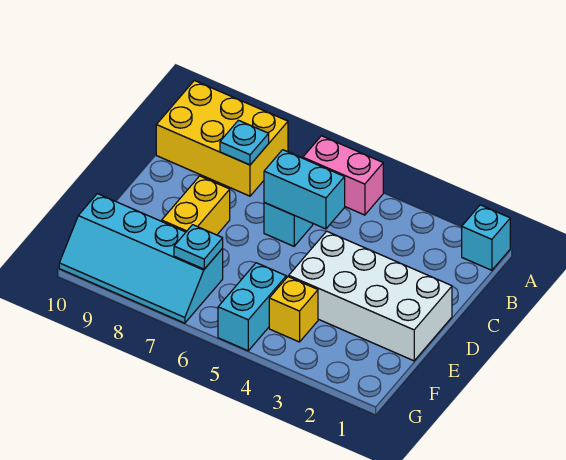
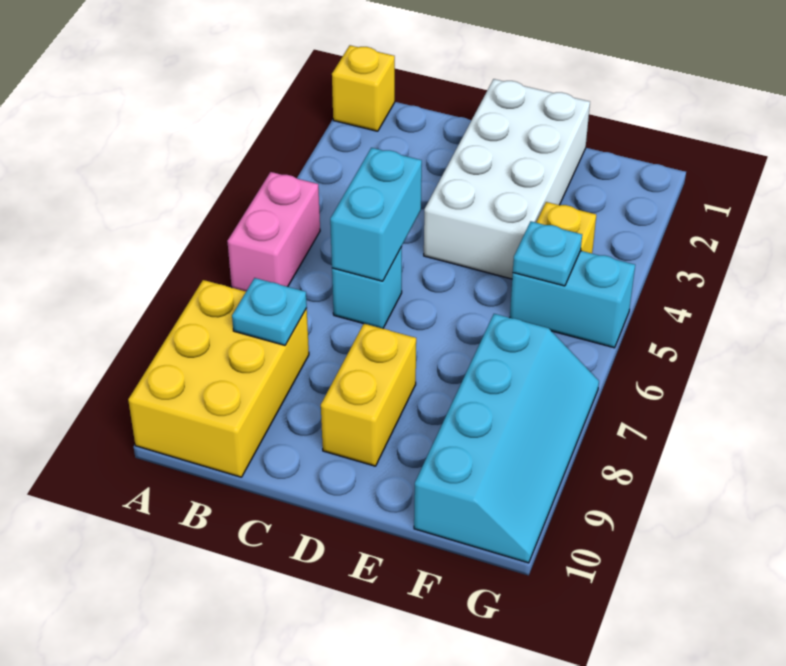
cyan brick A1 level 1 -> yellow brick A1 level 1
yellow brick D8:E8 level 1 -> yellow brick D8:D9 level 1
cyan plate F7 level 2 -> cyan plate F5 level 2

